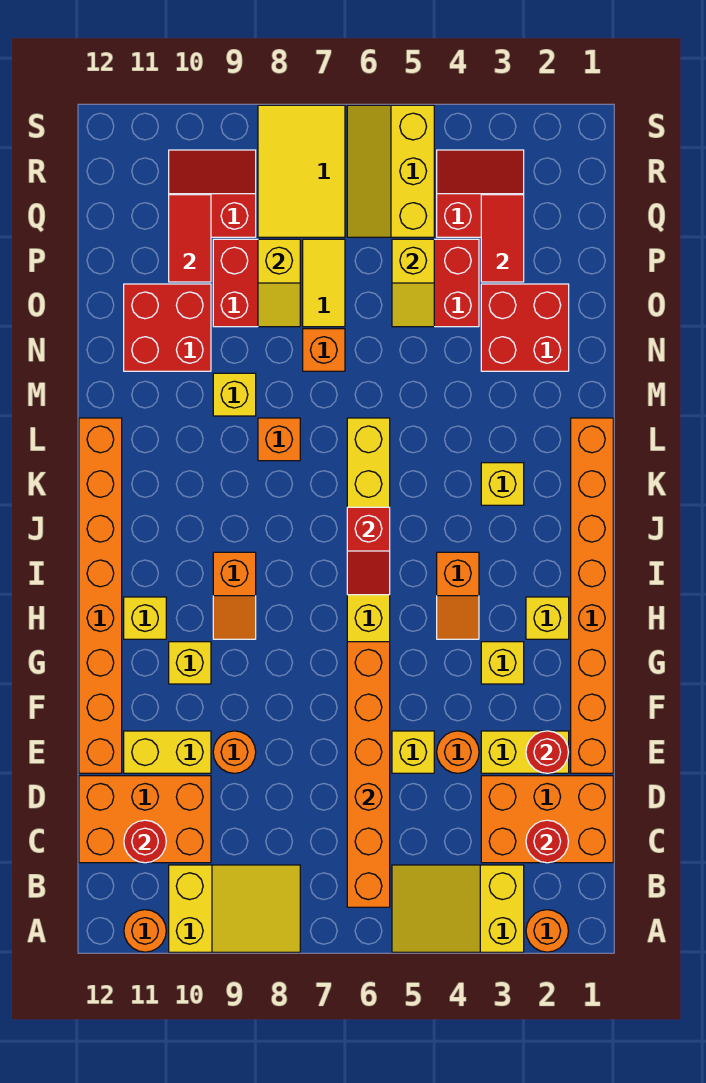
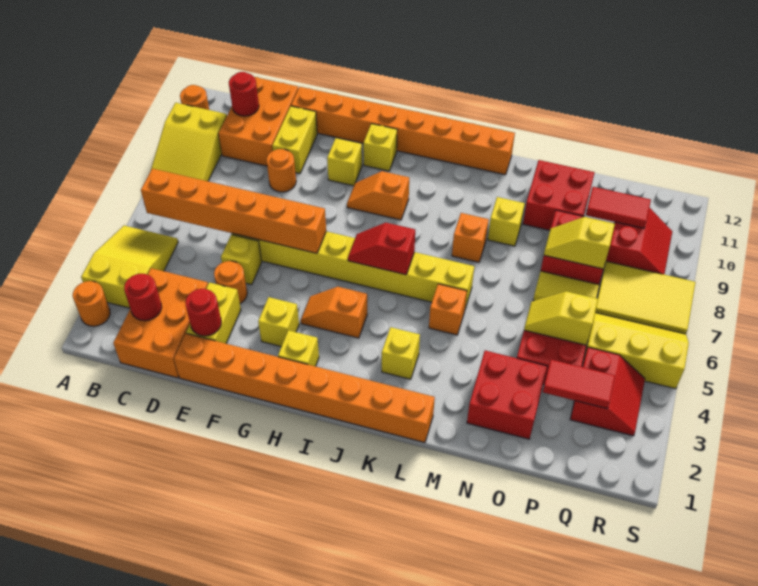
orange brick N7 level 1 -> orange brick L5 level 1

